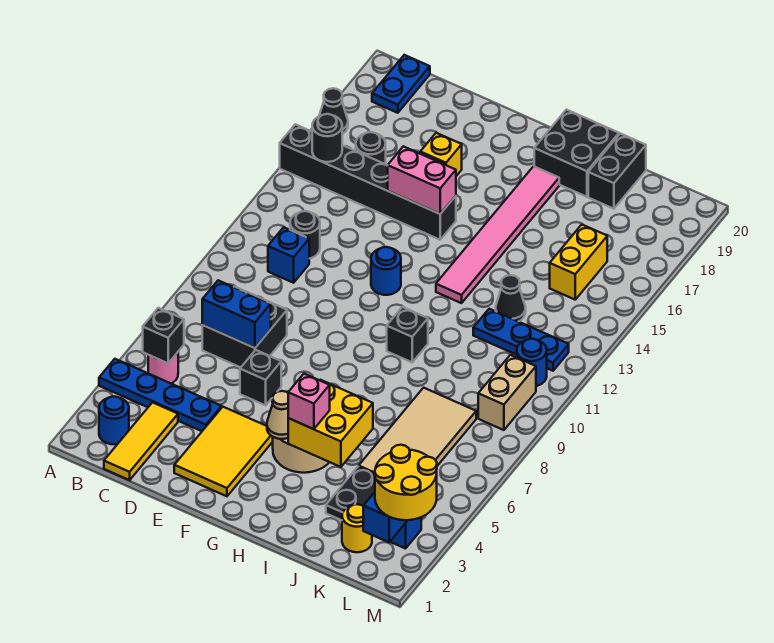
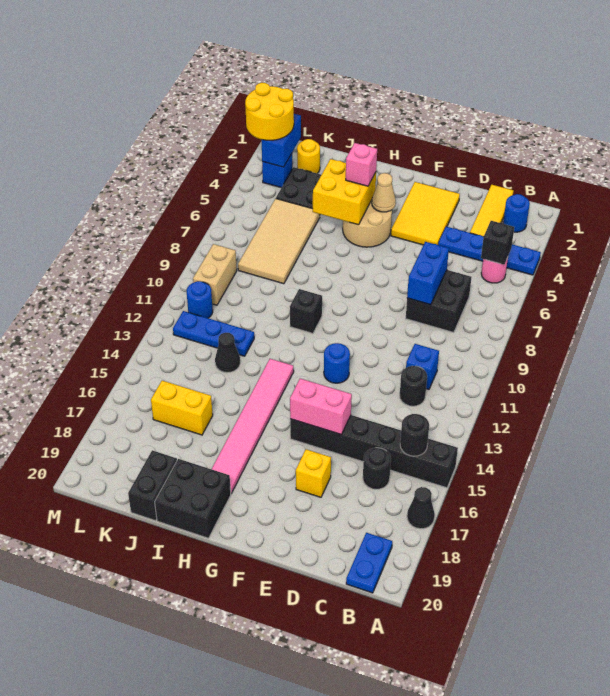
blue brick C7:D7 level 2 -> blue brick D7:D8 level 2
black brick E6 level 1 -> none
yellow brick K15:K16 level 1 -> yellow brick J16:K16 level 1

